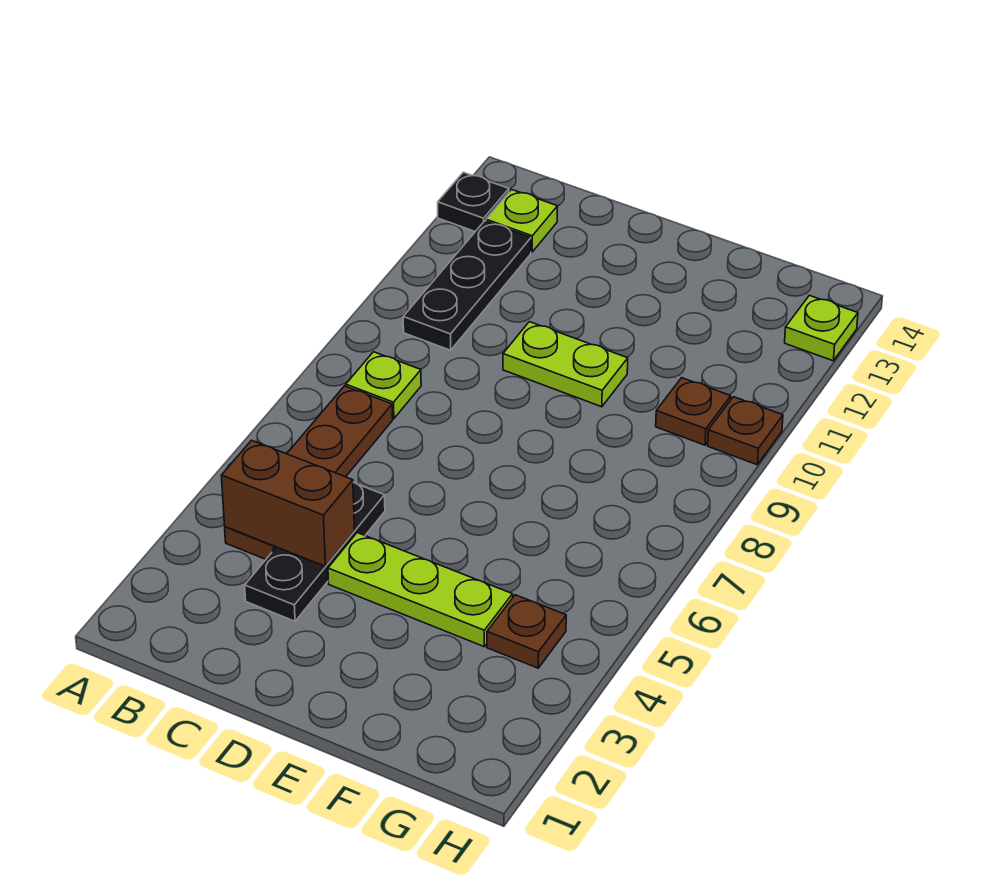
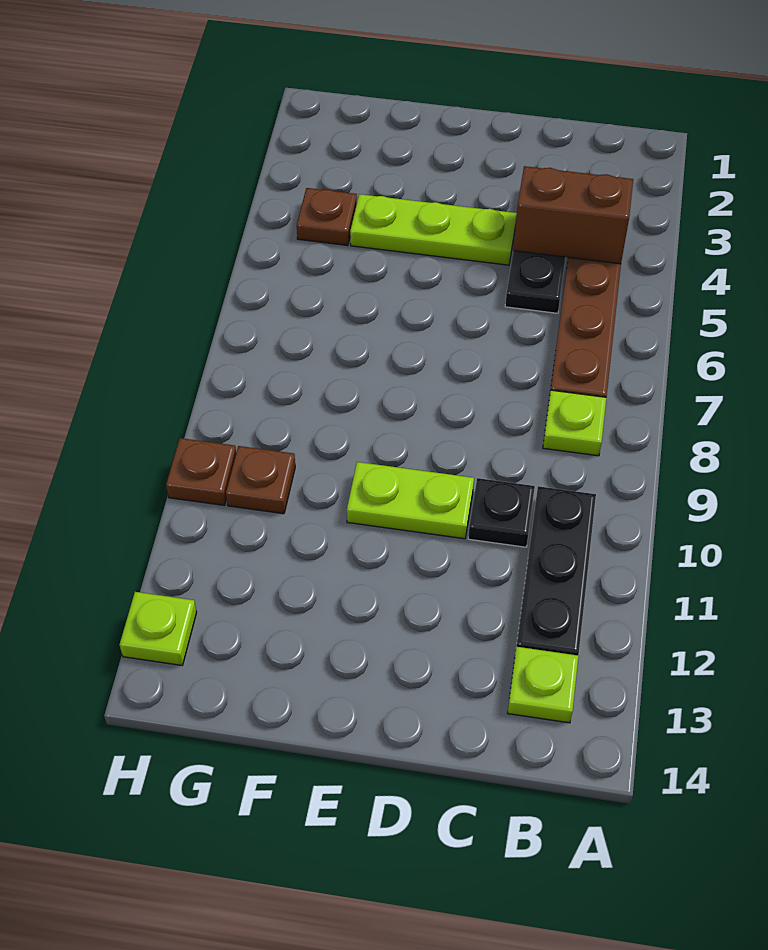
black plate A13 level 1 -> black plate C10 level 1

